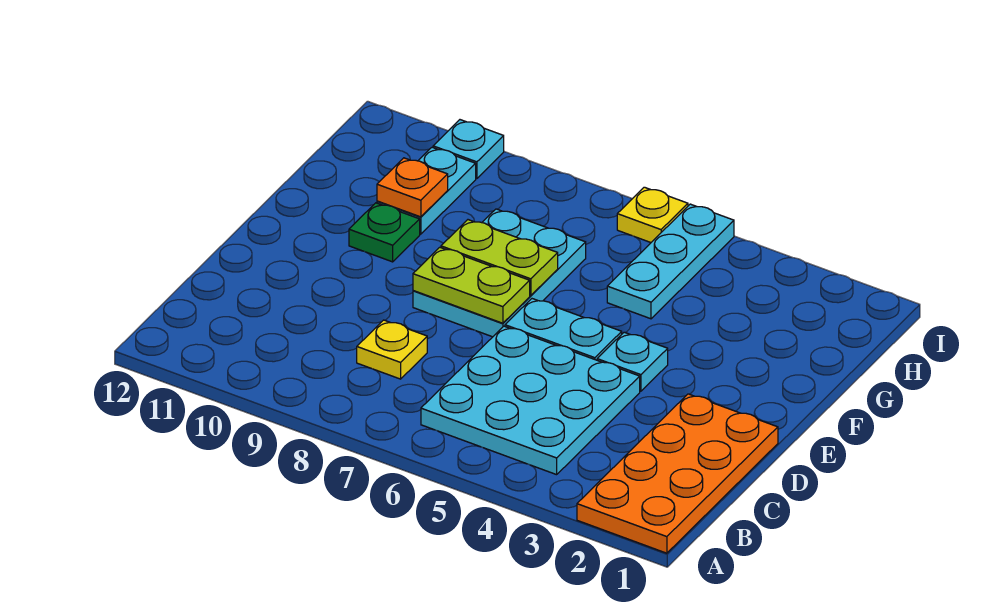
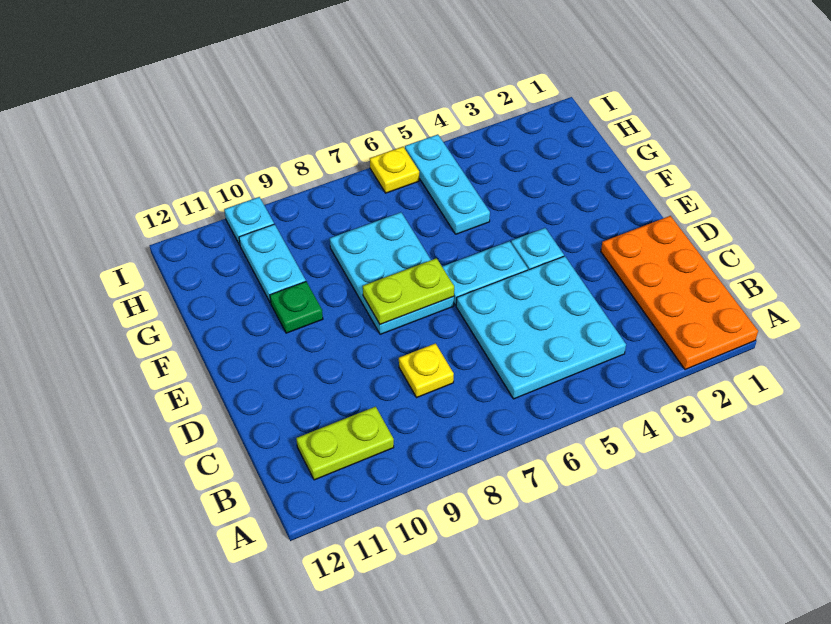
lime plate F7:F8 level 2 -> lime plate B10:B11 level 1
orange plate G10 level 2 -> none

